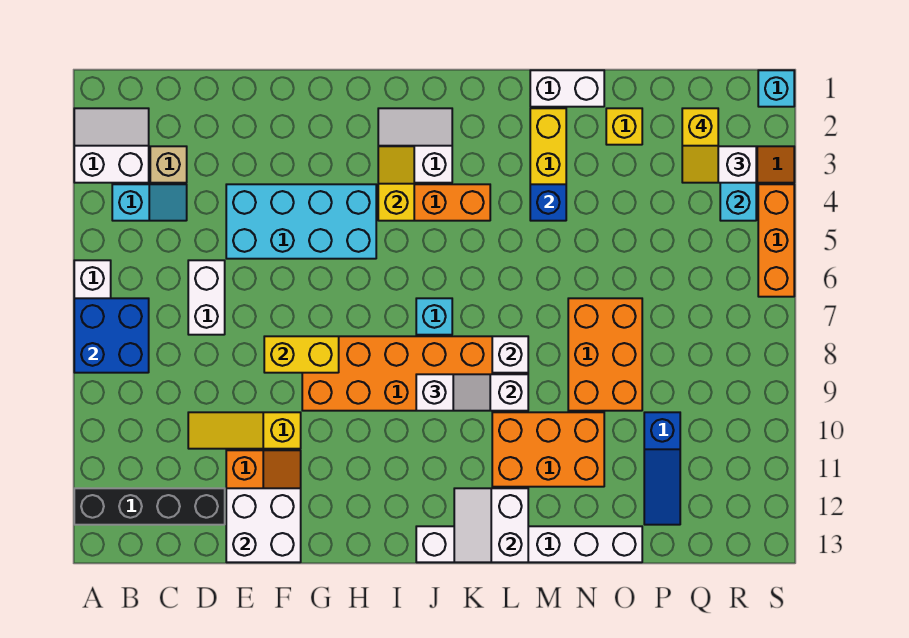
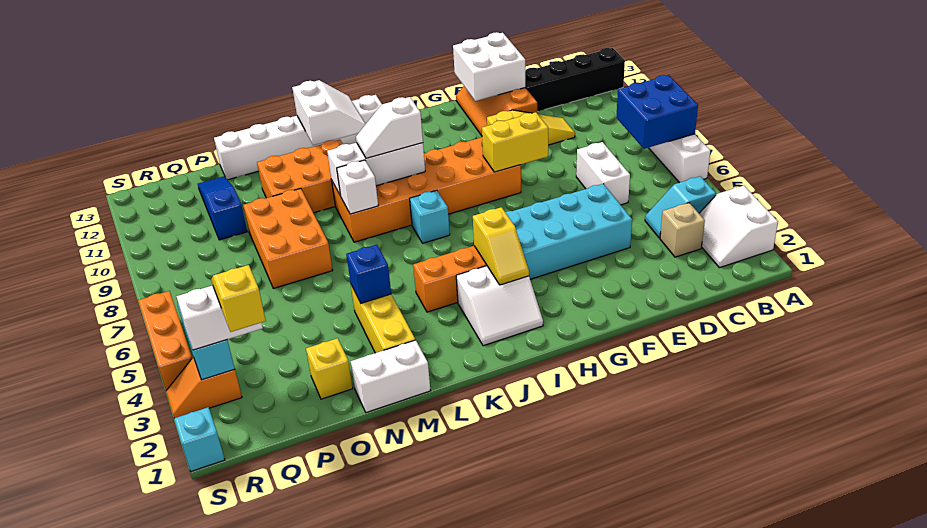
white slope A2:B3 level 1 top 3 -> white slope A2:B3 level 1 top A

